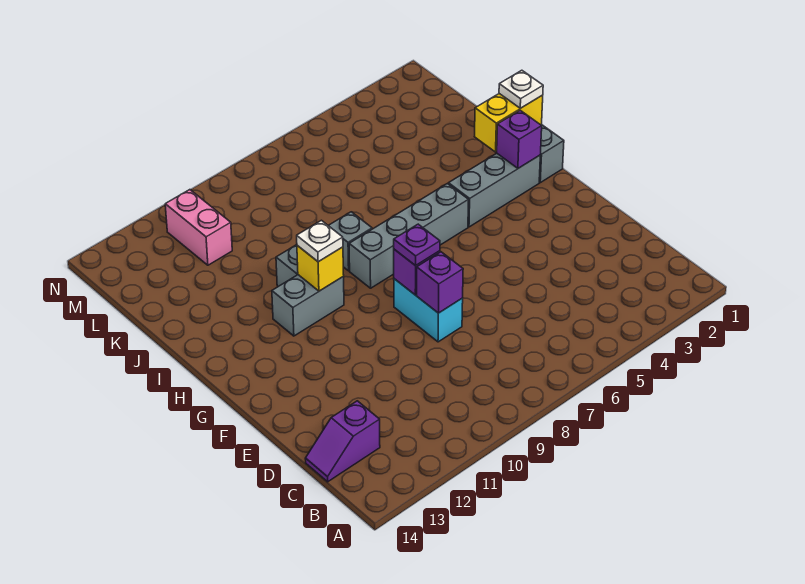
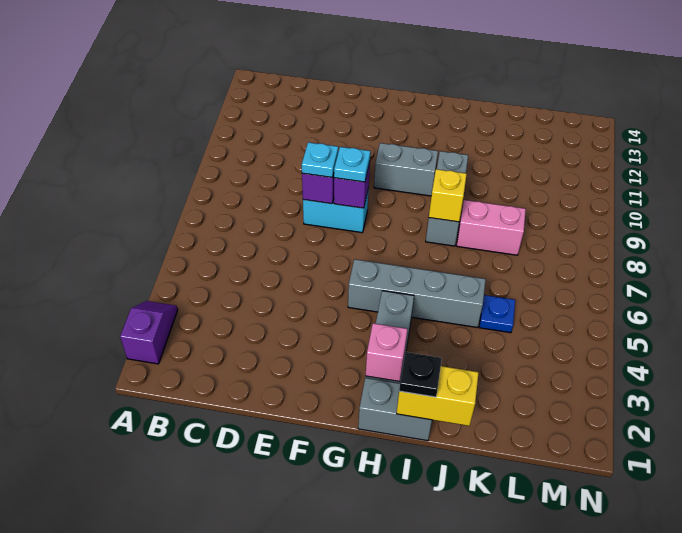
purple slope C13:C14 level 1 top 13 -> purple slope A2:A3 level 1 top 2
none -> cyan plate E8 level 3
purple plate F8 level 3 -> cyan plate F8 level 3
purple brick H2 level 2 -> pink brick H2 level 2
grey brick H5:H8 level 1 -> grey brick G5:J5 level 1
grey brick H10:H11 level 1 -> grey brick G10:H10 level 1
yellow brick H10 level 2 -> yellow brick I8 level 2
white plate H10 level 3 -> none
yellow brick I1:I2 level 2 -> yellow brick I1:J1 level 2
white plate I1 level 3 -> black plate I1 level 3
none -> blue plate K5 level 1
pink brick L11:M11 level 1 -> pink brick J8:K8 level 1

